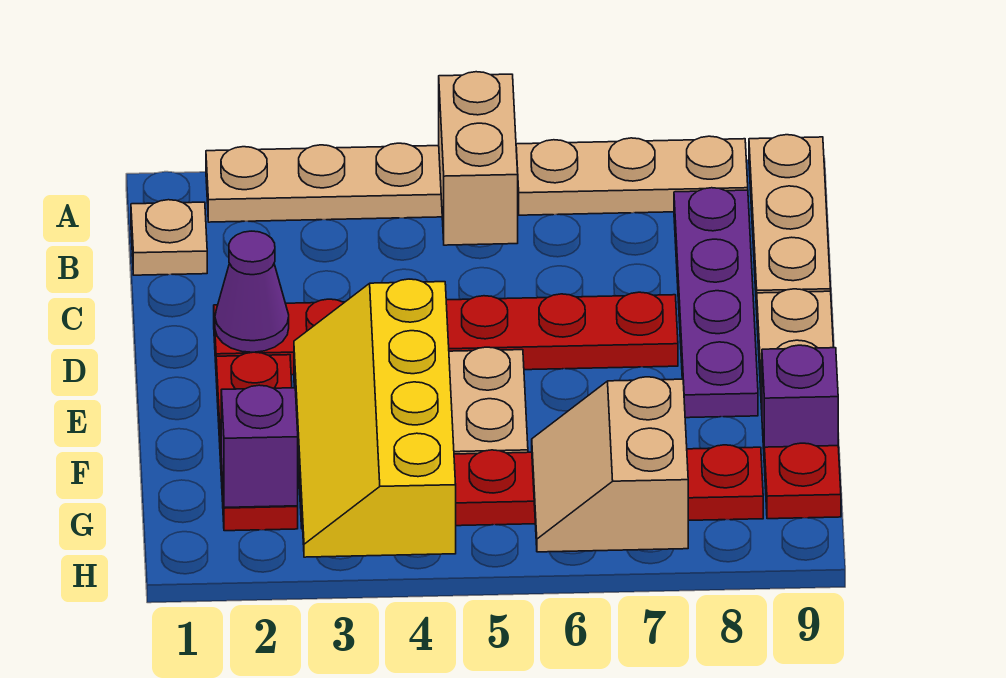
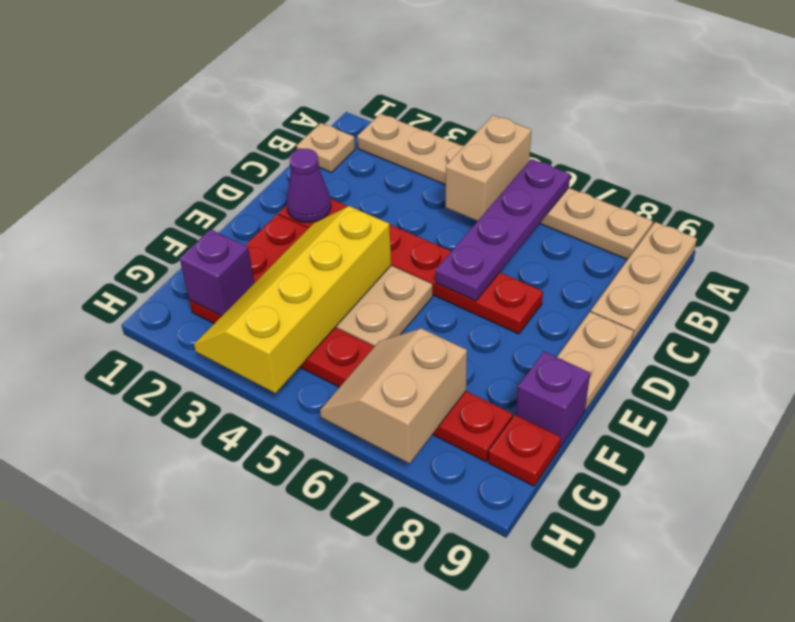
purple plate B8:E8 level 1 -> purple plate A6:D6 level 2

